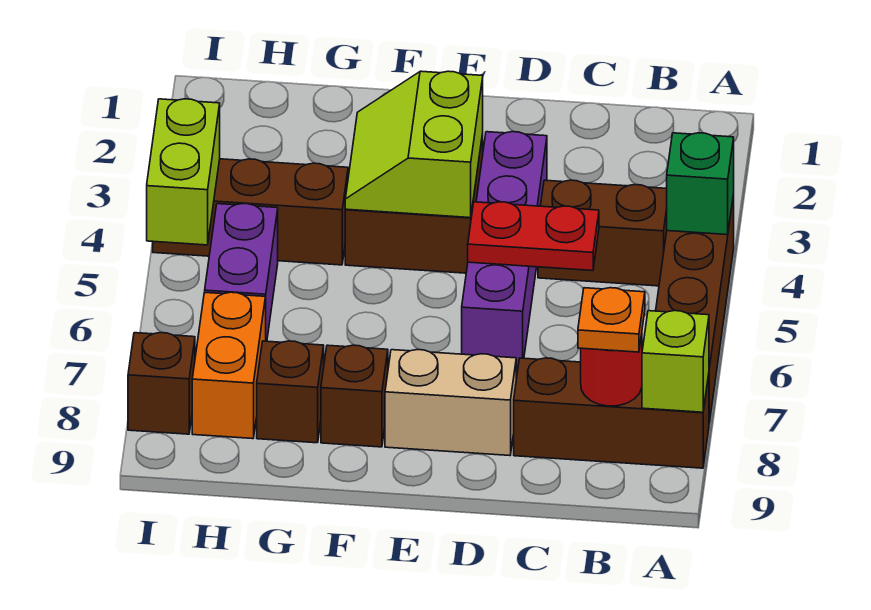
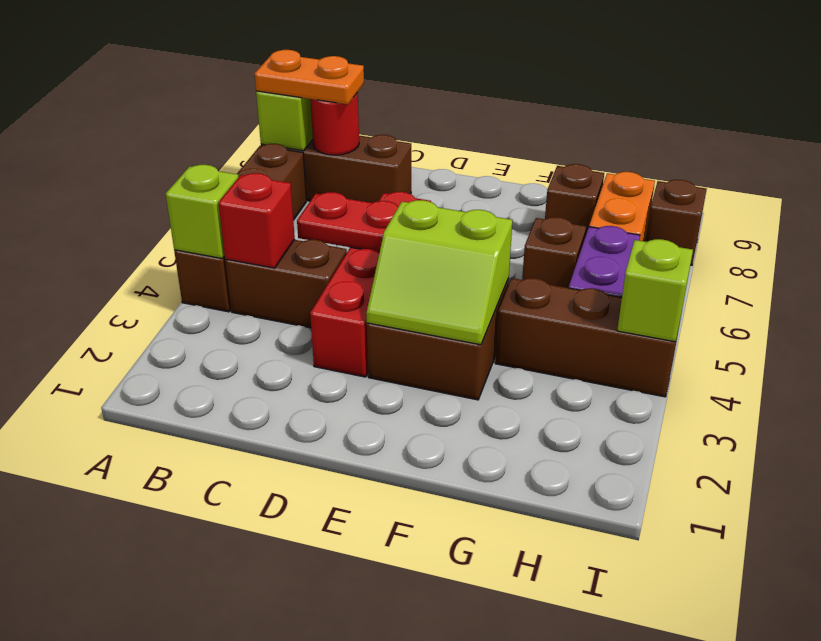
green brick A4 level 2 -> lime brick A4 level 2
none -> red brick B4 level 2
orange plate B8 level 3 -> orange plate A8:B8 level 3
purple brick D3:D6 level 1 -> red brick D3:D6 level 1
tan brick D8:E8 level 1 -> none
lime slope E3:F4 level 2 top E -> lime slope E3:F4 level 2 top 4
brown brick F8 level 1 -> brown brick G6 level 1
lime brick I4:I5 level 2 -> lime brick I4 level 2

